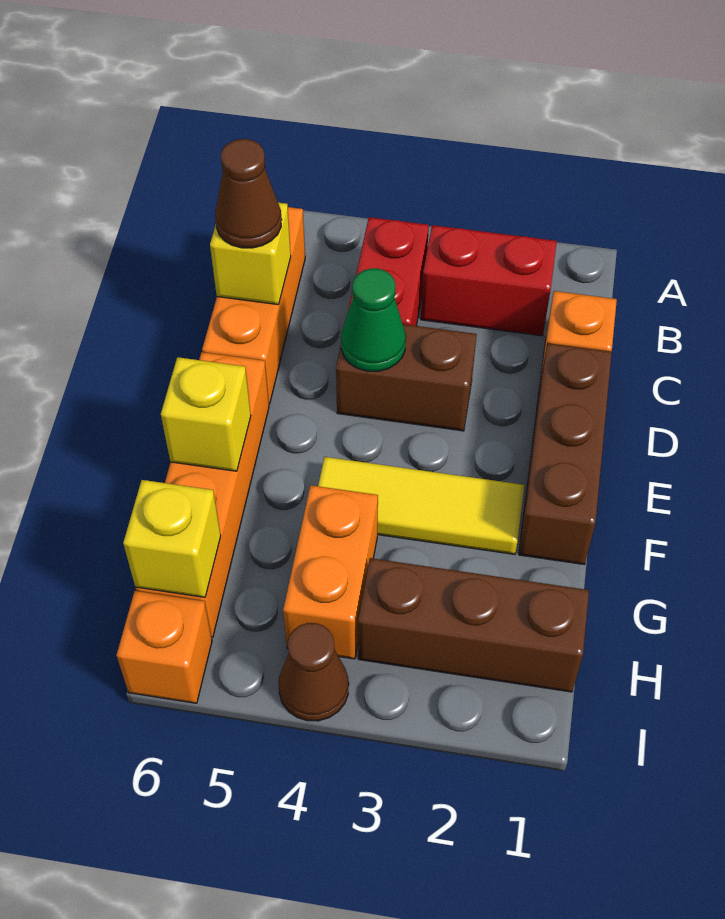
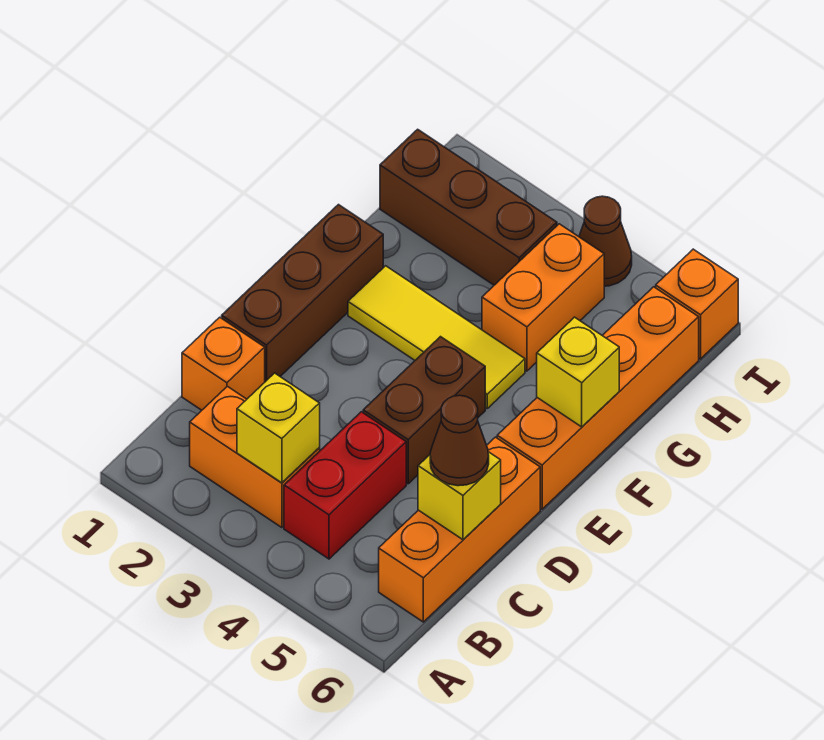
red brick B2:B3 level 1 -> orange brick B2:B3 level 1
brown brick D3:D4 level 1 -> brown brick D4:E4 level 1
green cone D4 level 2 -> none
yellow brick H6 level 2 -> yellow brick B3 level 2

